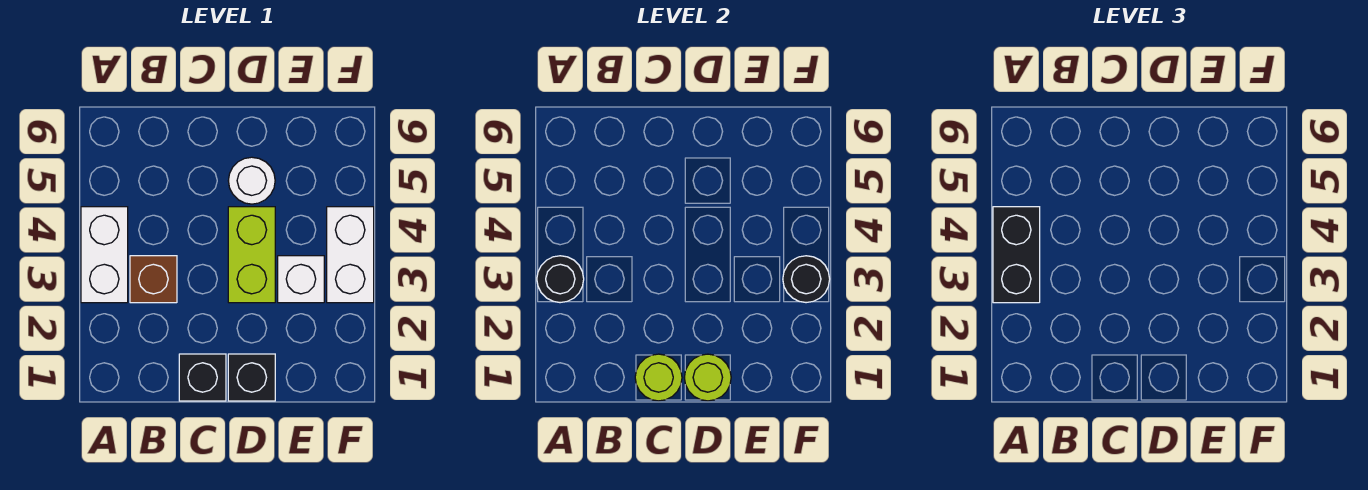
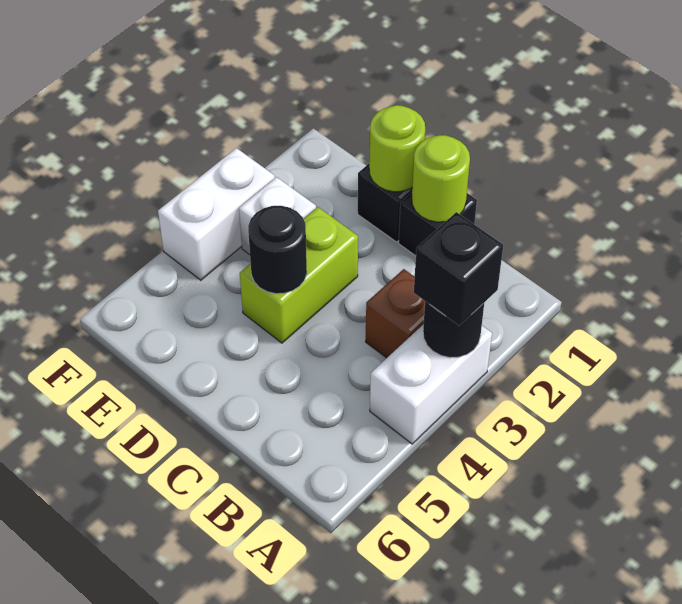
black brick A3:A4 level 3 -> black brick A3 level 3
white round brick D5 level 1 -> none
black round brick F3 level 2 -> black round brick D4 level 2

